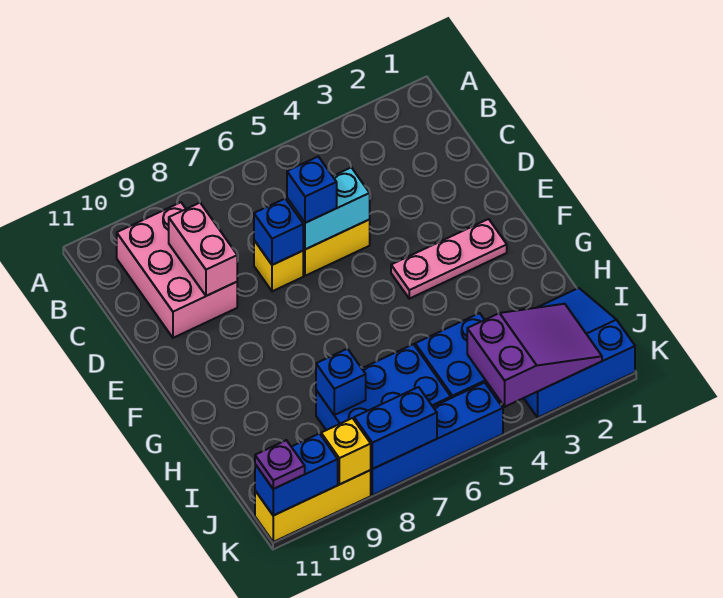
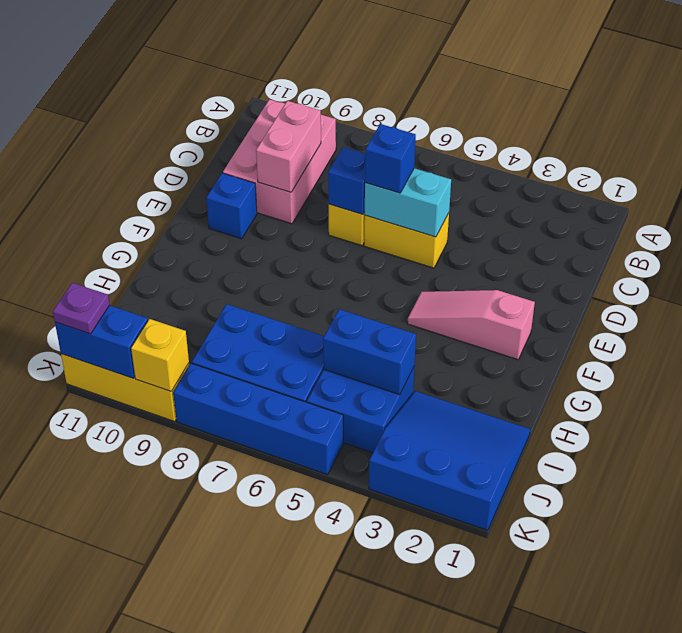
pink plate F2:F4 level 1 -> pink slope F2:F4 level 1 top 2
blue brick I8 level 2 -> blue brick E10 level 1
purple slope J2:K4 level 2 top 4 -> none
blue brick K7:K8 level 2 -> blue brick I4:I5 level 2

